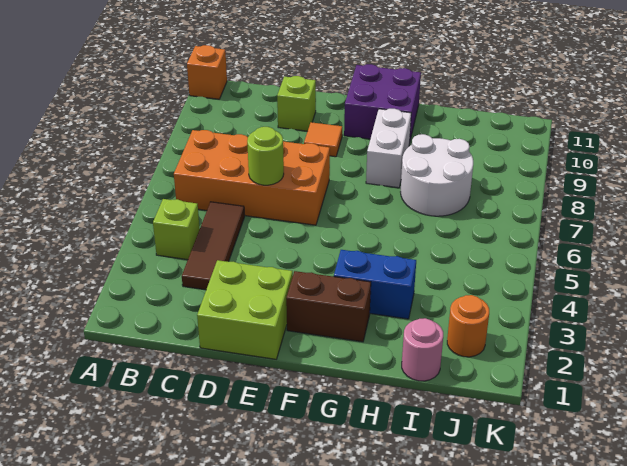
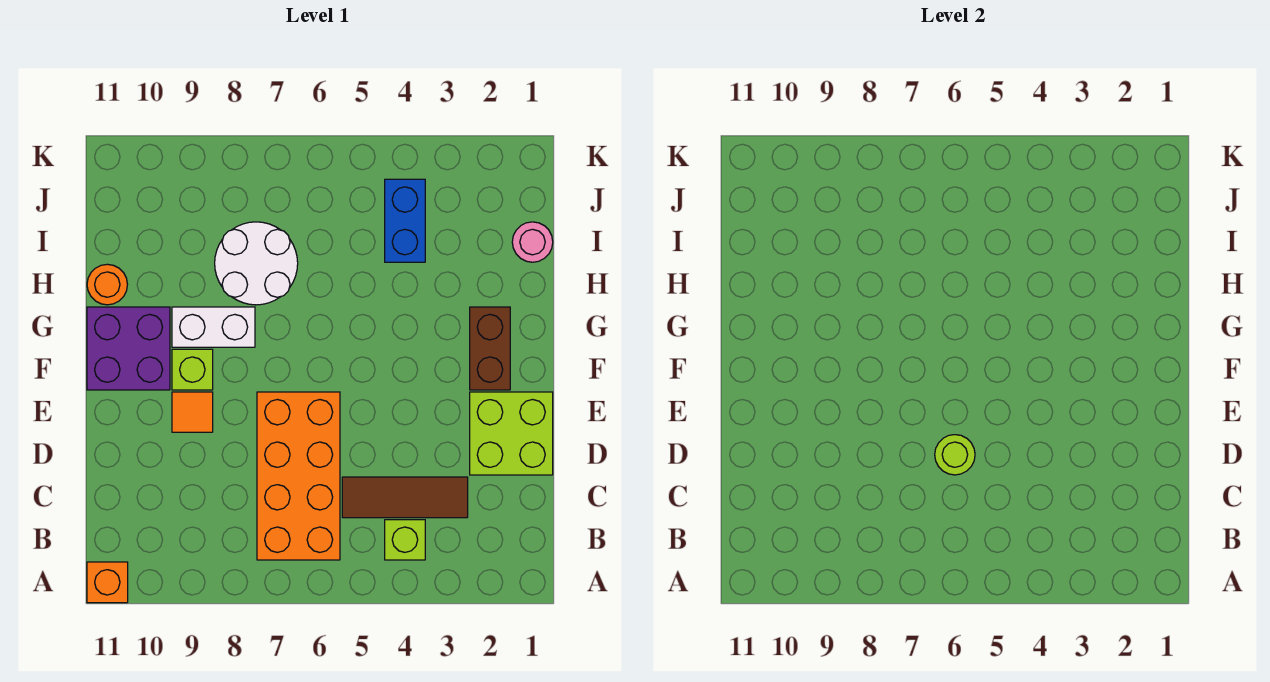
lime brick D10 level 1 -> lime brick F9 level 1
blue brick G3:H3 level 1 -> blue brick I4:J4 level 1
orange round brick J2 level 1 -> orange round brick H11 level 1

